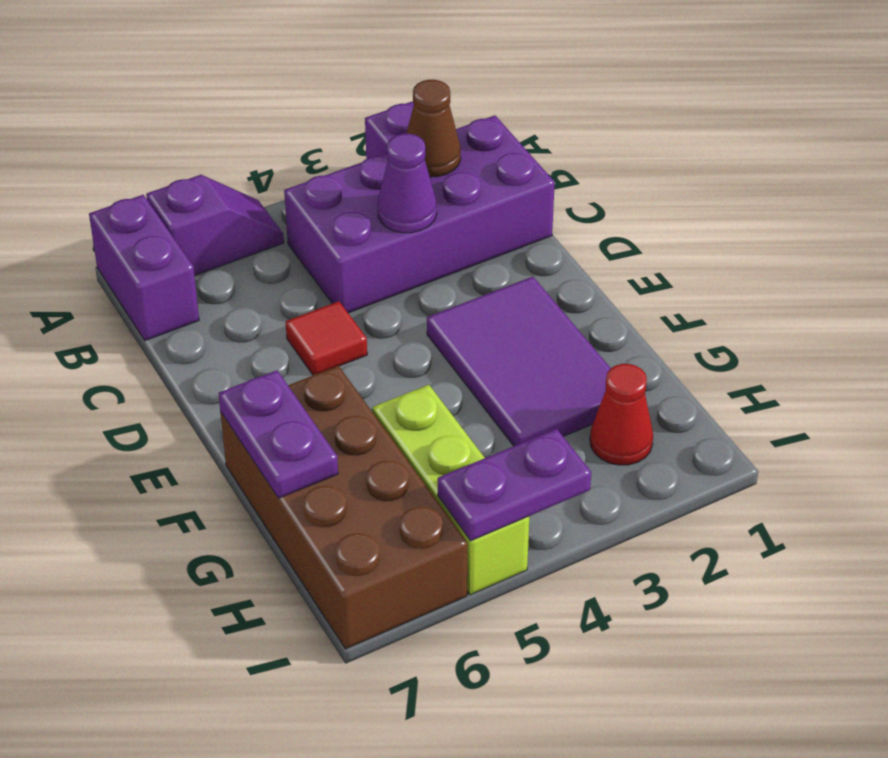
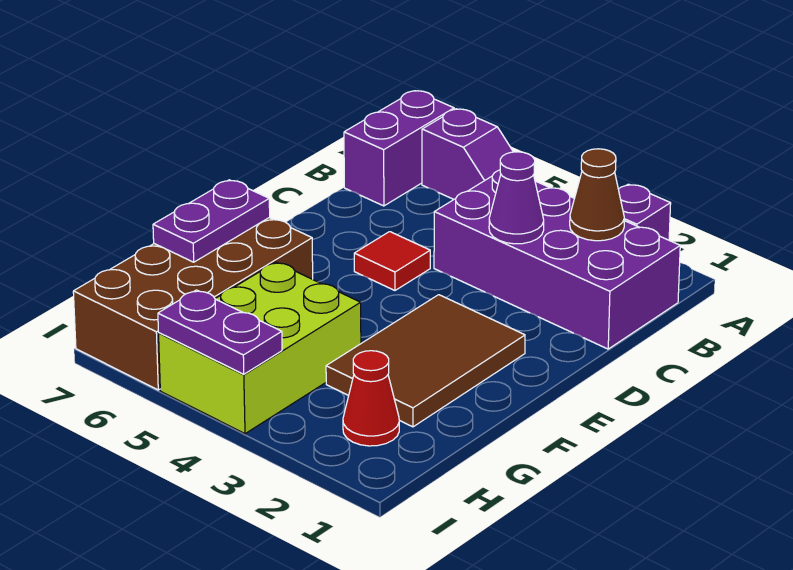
purple tile E2:G3 level 1 -> brown tile E2:G3 level 1
lime brick G5:I5 level 1 -> lime brick G4:I5 level 1

